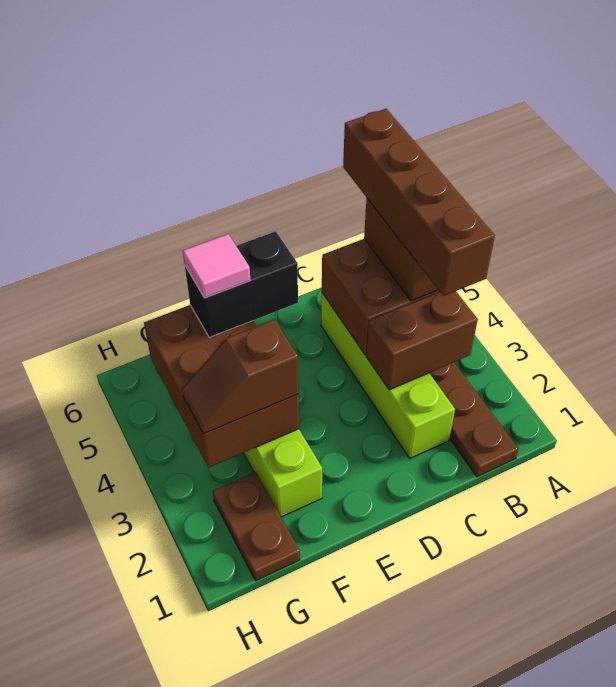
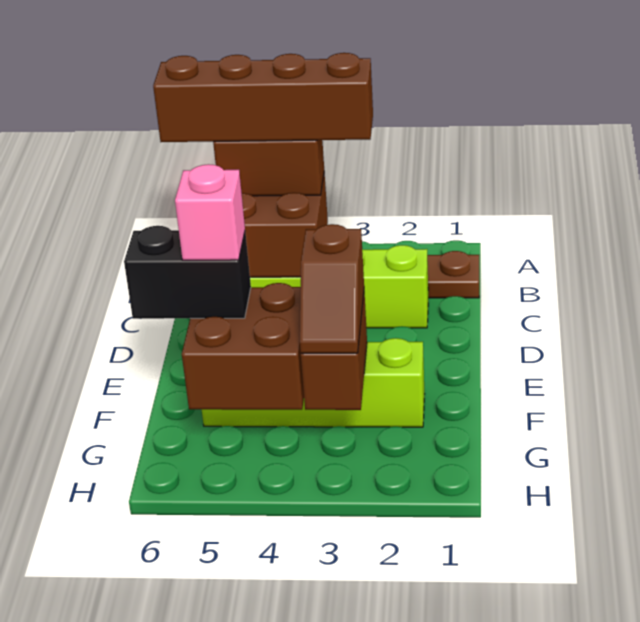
brown brick B3:C3 level 2 -> none
black brick E5:F5 level 3 -> black brick F5:F6 level 3
pink tile F5 level 4 -> pink brick F5 level 4
brown plate G1:G2 level 1 -> none

